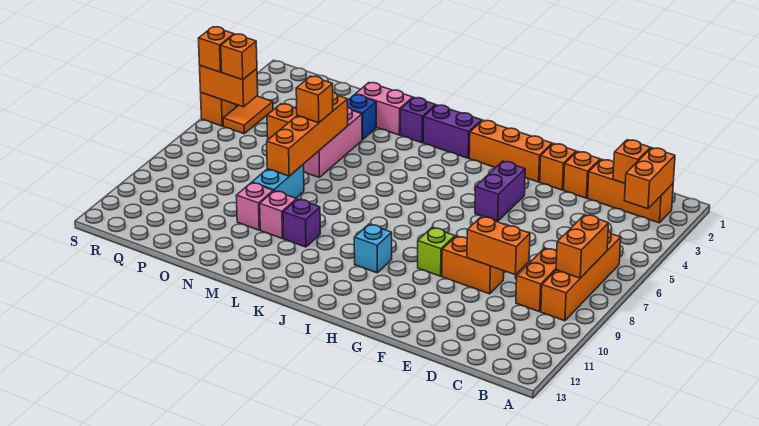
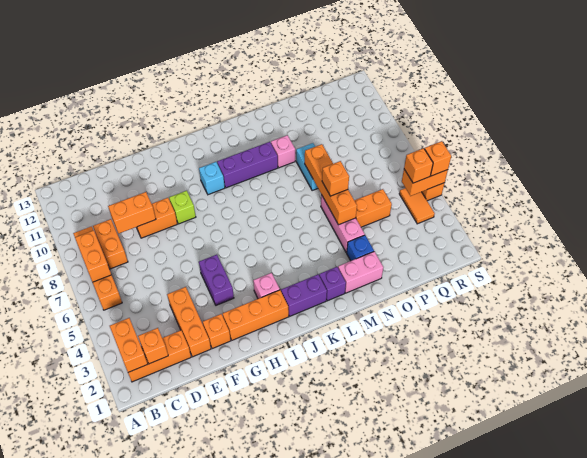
orange brick E2 level 1 -> orange brick E2:E4 level 1
purple brick L10 level 1 -> purple brick J10:L10 level 1
pink brick N10 level 1 -> pink brick I3 level 1

